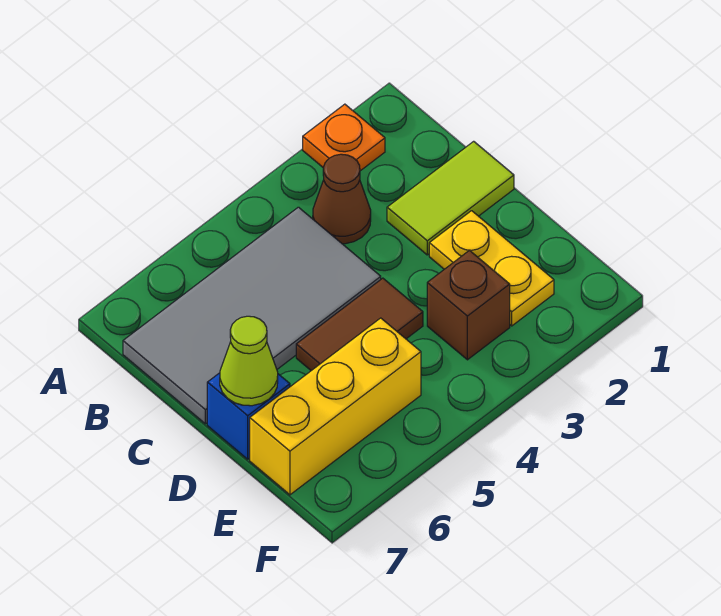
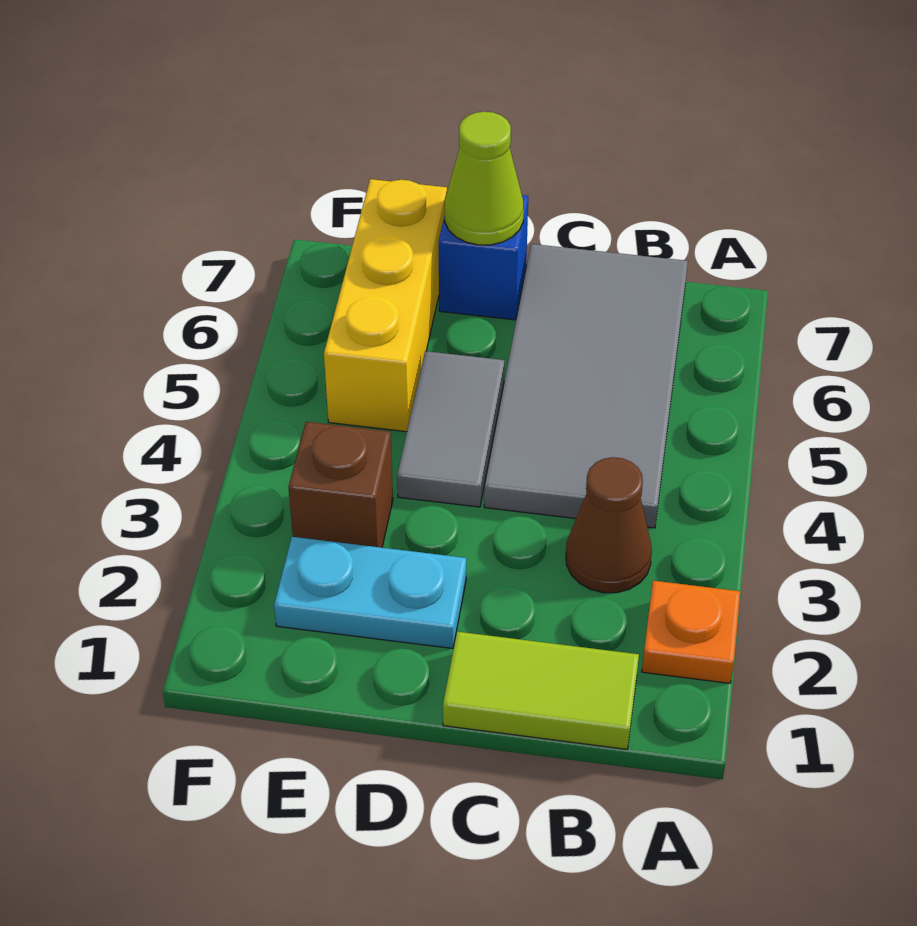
lime tile C1:C2 level 1 -> lime tile B1:C1 level 1
yellow plate D2:E2 level 1 -> cyan plate D2:E2 level 1
brown tile D4:D5 level 1 -> grey tile D4:D5 level 1

